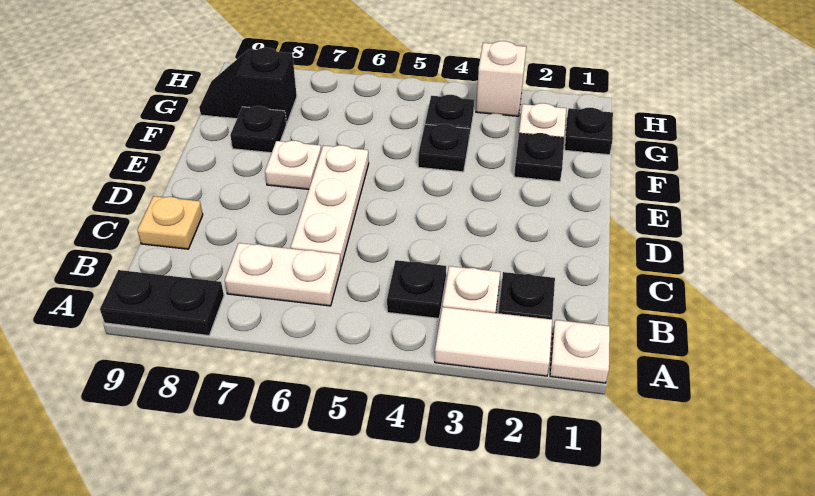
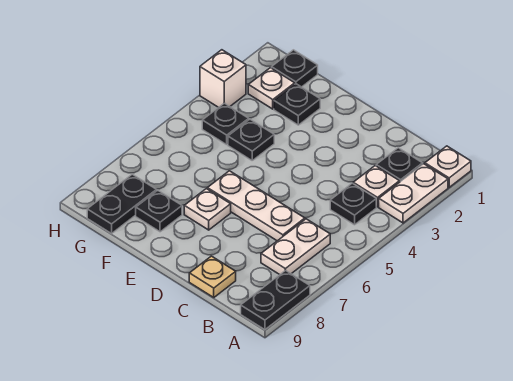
white tile A2:A3 level 1 -> white plate A2:A3 level 1
black slope G8:G9 level 1 top 8 -> black plate G8:G9 level 1

